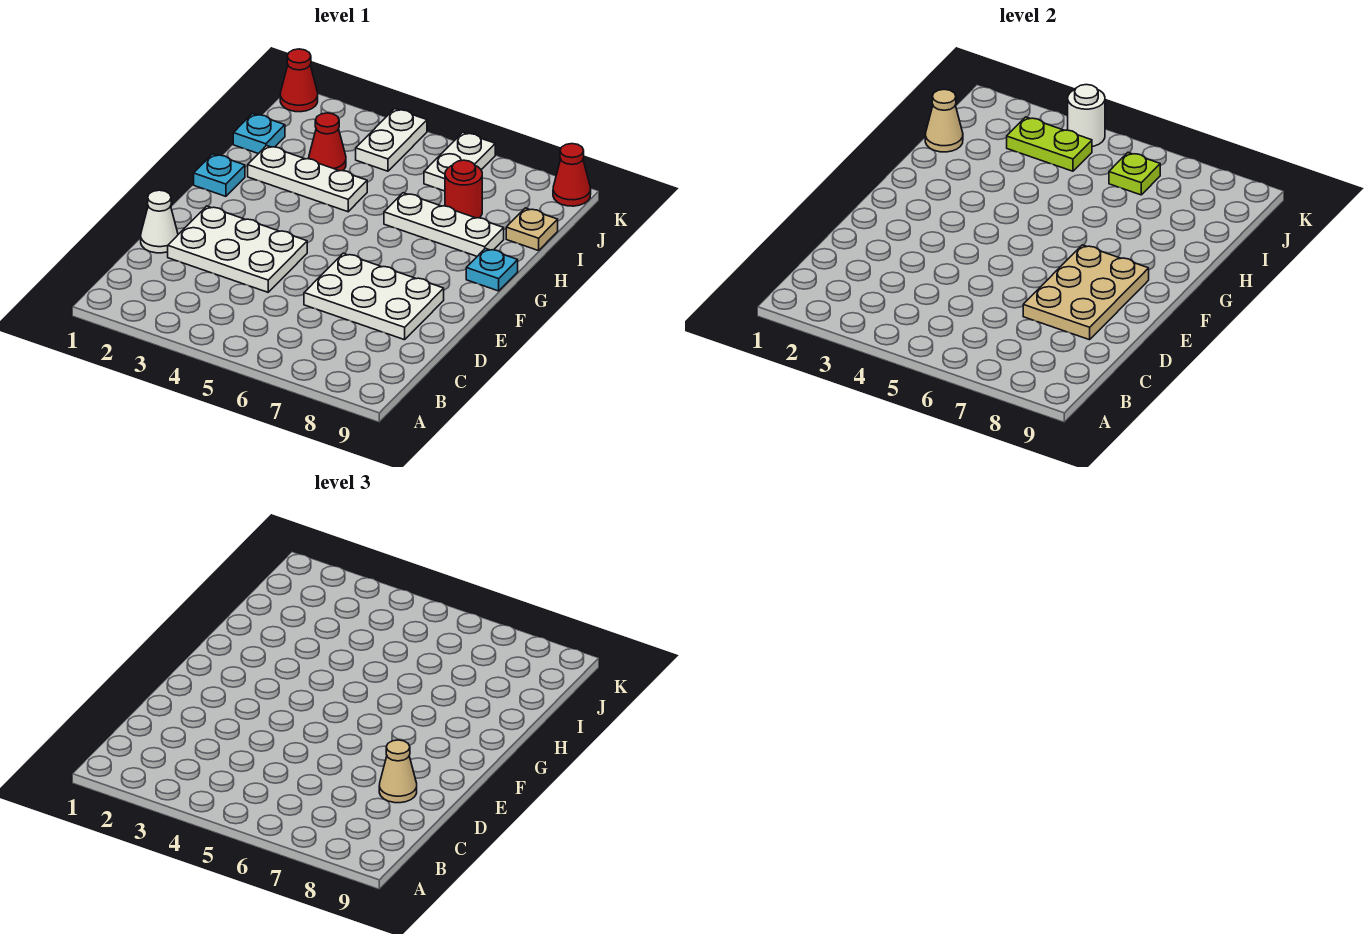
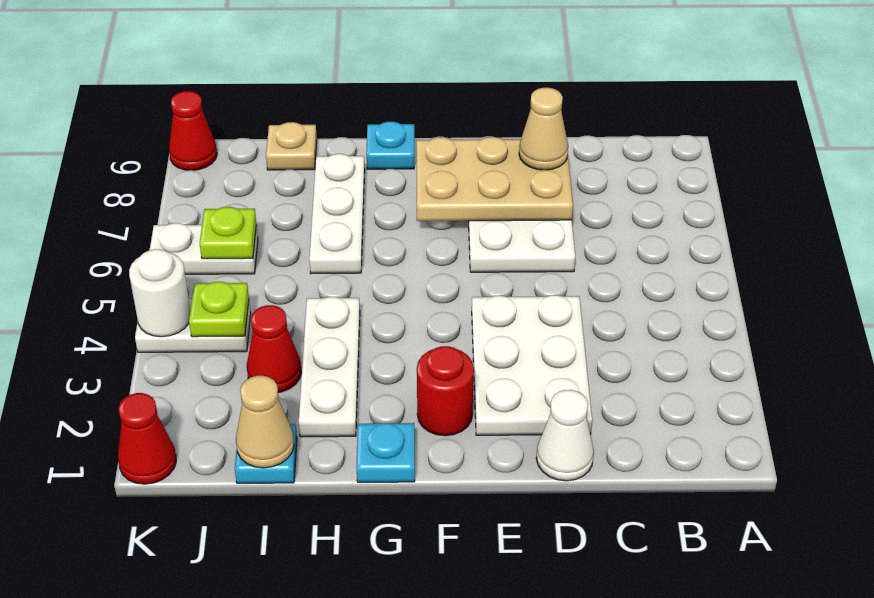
red round brick I7 level 1 -> red round brick F2 level 1
lime plate J3:J4 level 2 -> lime plate J4 level 2

